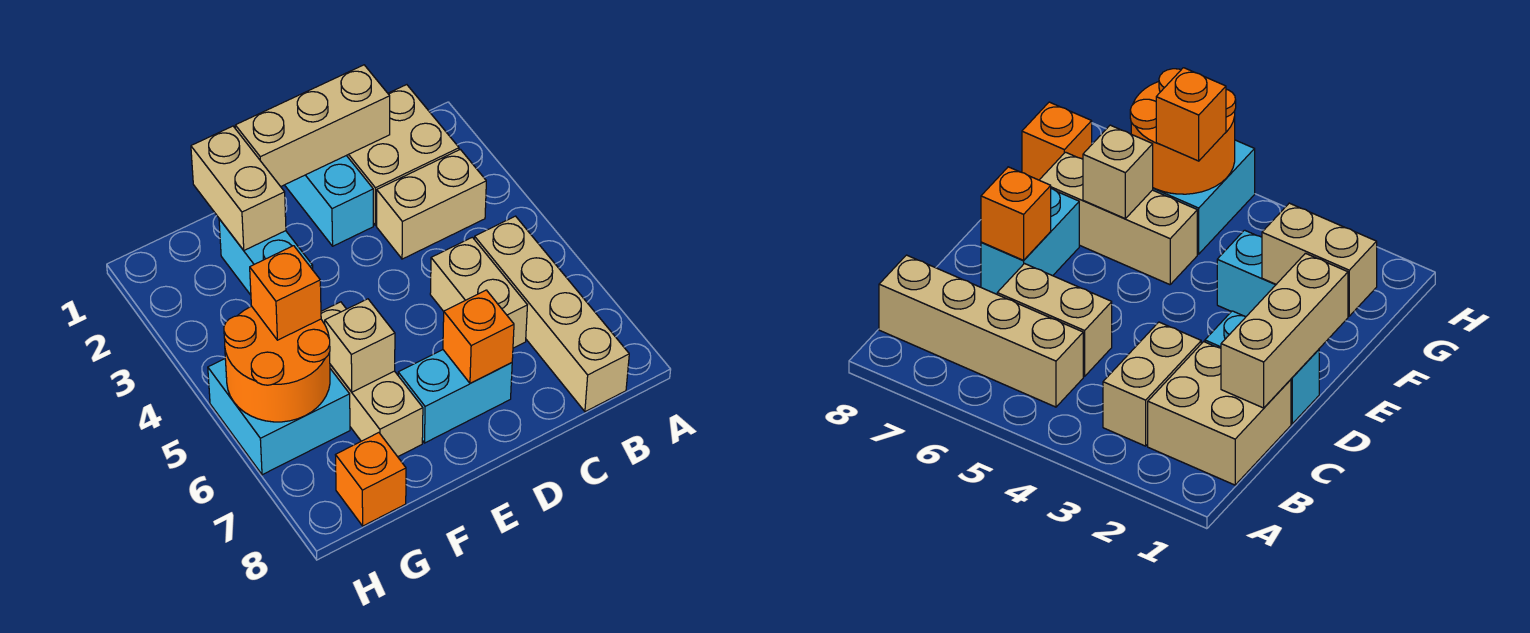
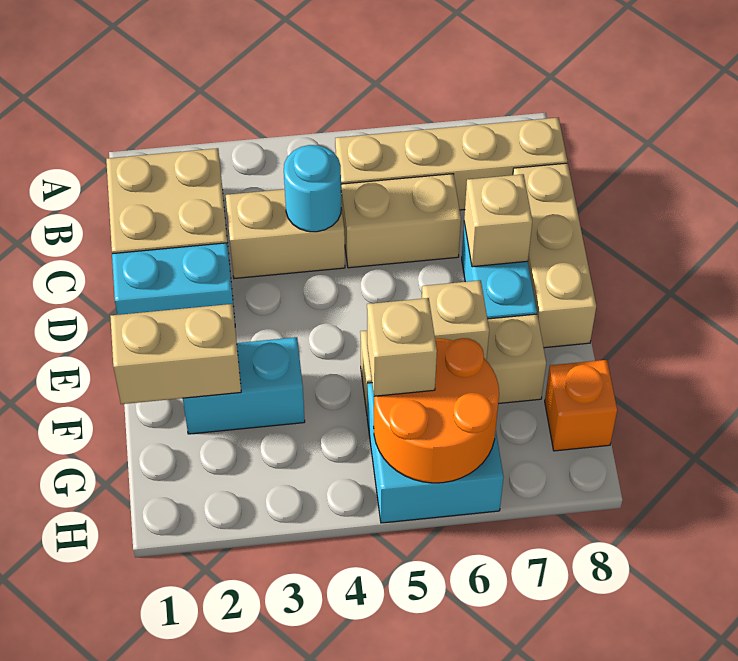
tan brick B3:C3 level 1 -> tan brick C3:C4 level 1
tan brick C1:E1 level 2 -> tan brick C8:E8 level 1
none -> cyan round brick C4 level 2
orange brick D7 level 2 -> tan brick D7 level 2
orange brick G5 level 3 -> tan brick G5 level 3

